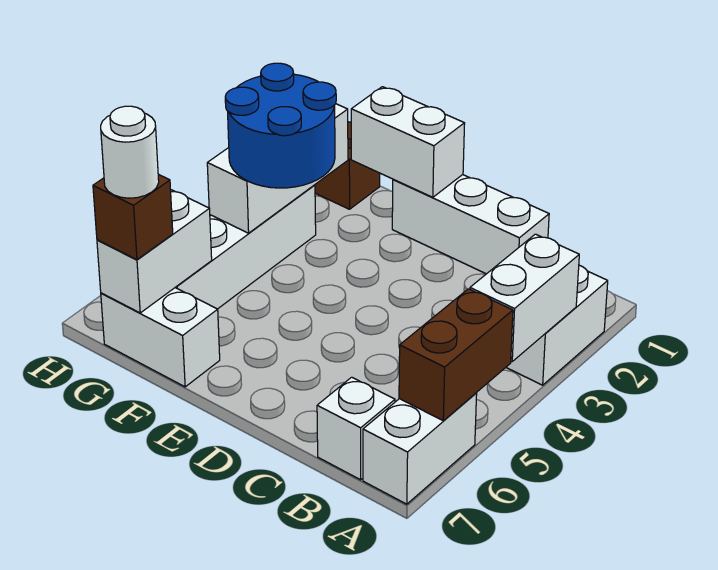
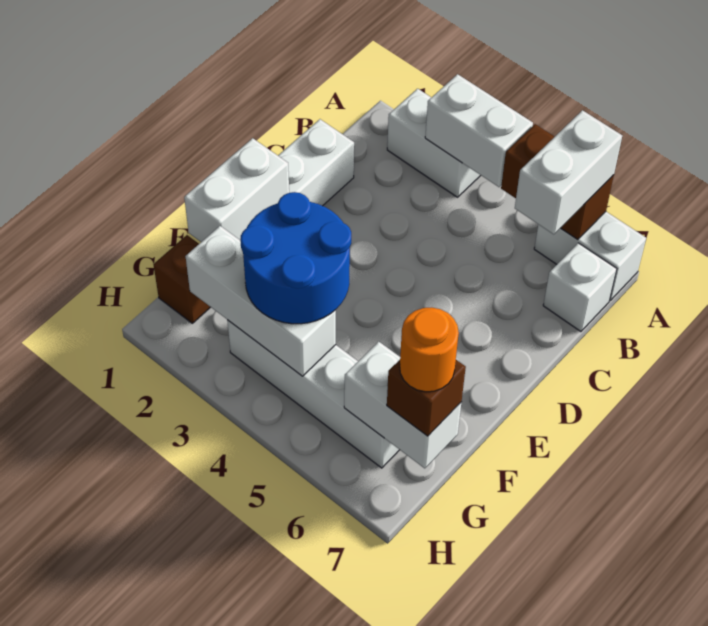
white brick F7:G7 level 1 -> white brick A6:B6 level 3
white round brick G7 level 4 -> orange round brick G7 level 4

